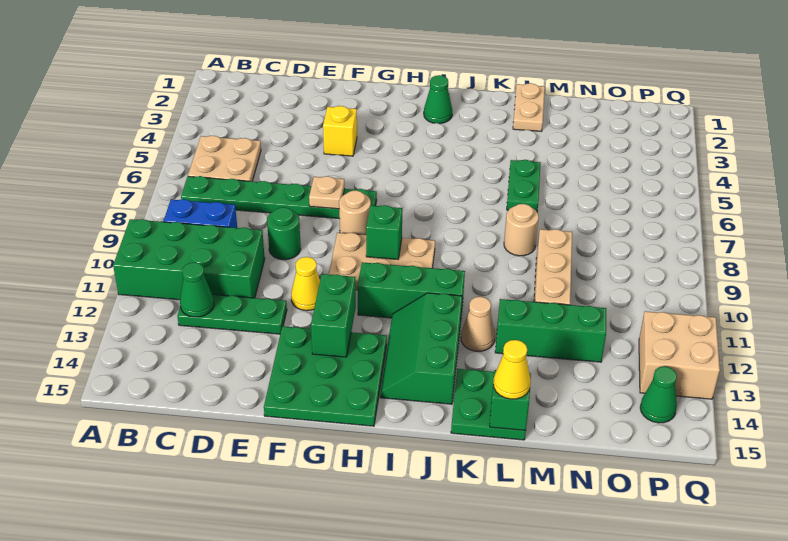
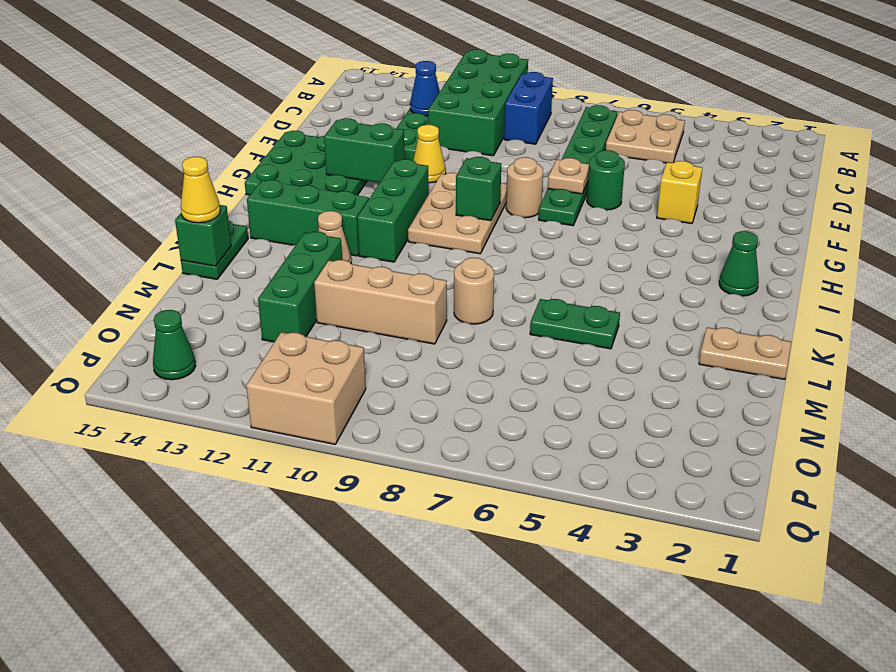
green cone C12 level 2 -> blue cone C12 level 2
green round brick E9 level 1 -> green round brick F6 level 1
green plate K14:L15 level 1 -> green plate K15:L15 level 1
tan brick P12:Q13 level 1 -> tan brick P10:Q11 level 1

